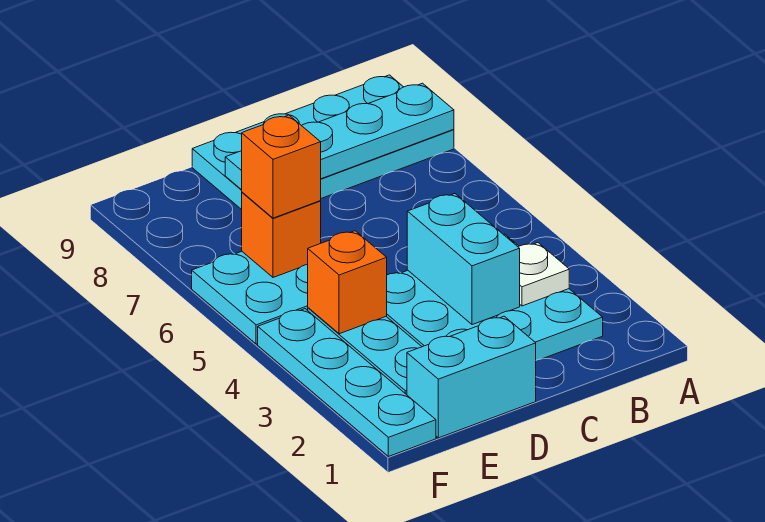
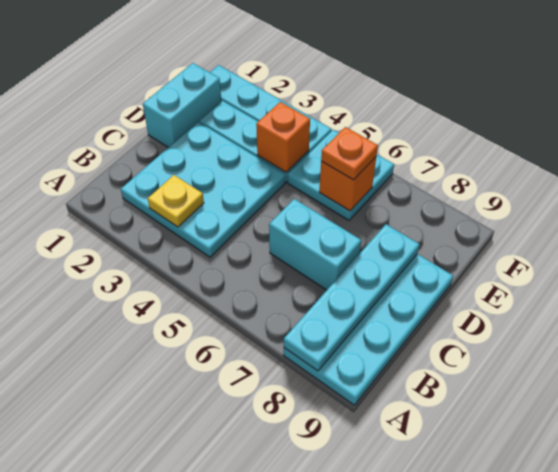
white plate B3 level 2 -> yellow plate B3 level 2
cyan brick C3:C4 level 2 -> cyan brick C6:C7 level 1
orange brick E6 level 3 -> orange plate E6 level 3

